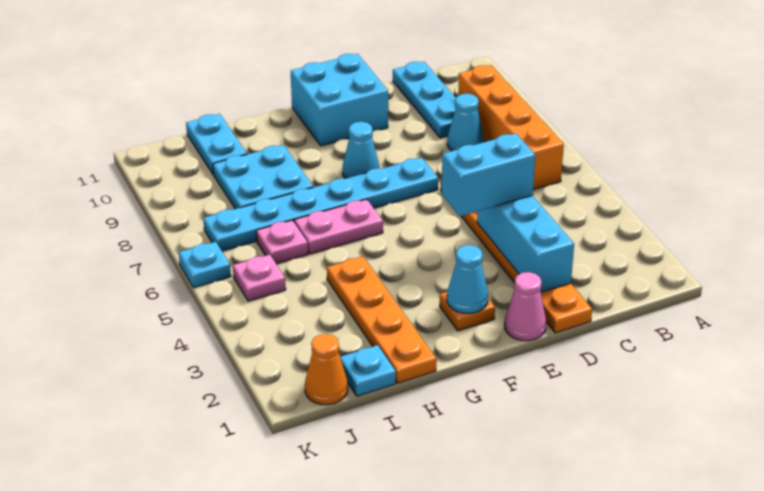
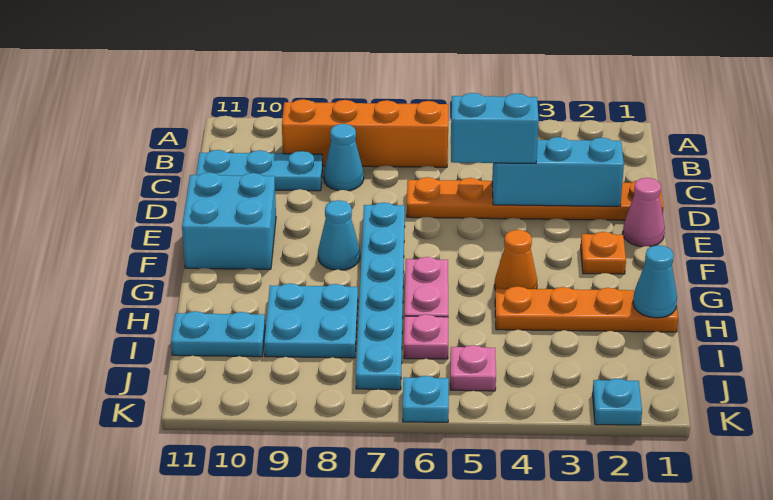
cyan brick D4:E4 level 3 -> cyan brick D4:D5 level 3
cyan cone F2 level 2 -> cyan cone H1 level 2
cyan plate I1 level 1 -> cyan plate K2 level 1
orange cone J1 level 1 -> orange cone G4 level 1

